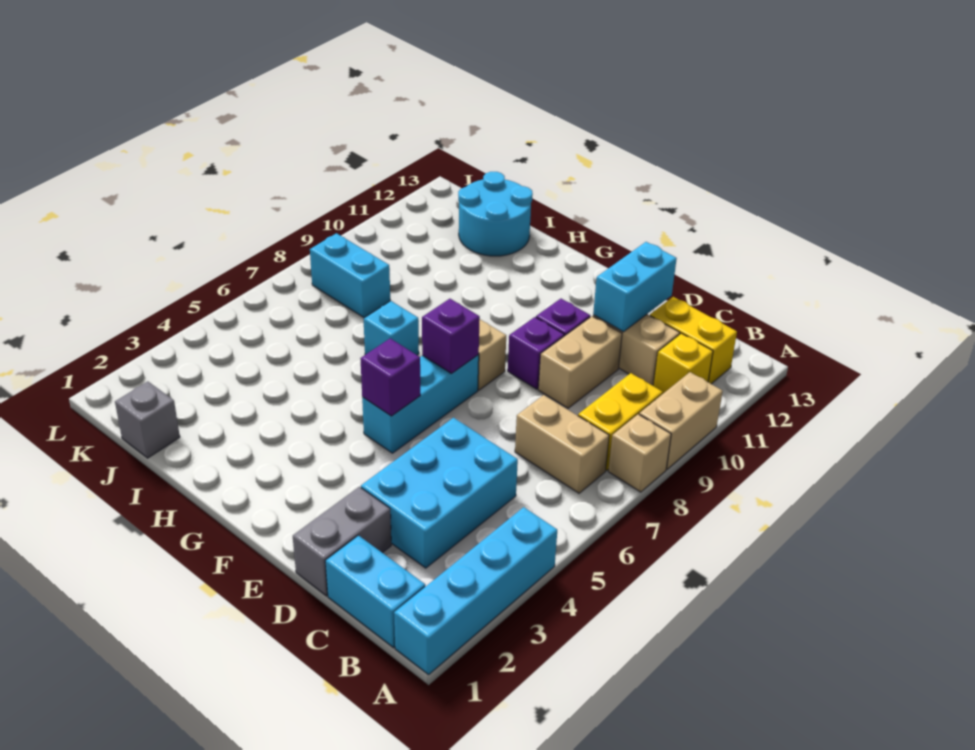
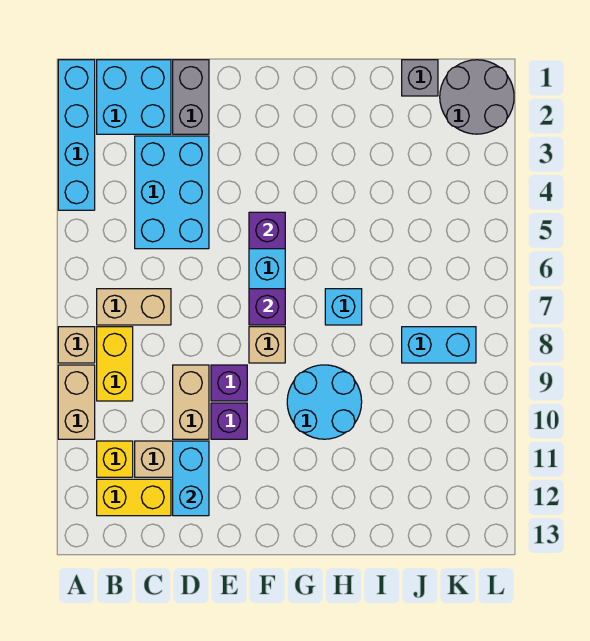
cyan brick B1:C1 level 1 -> cyan brick B1:C2 level 1
cyan round brick I12:J13 level 1 -> cyan round brick G9:H10 level 1
none -> grey round brick K1:L2 level 1

